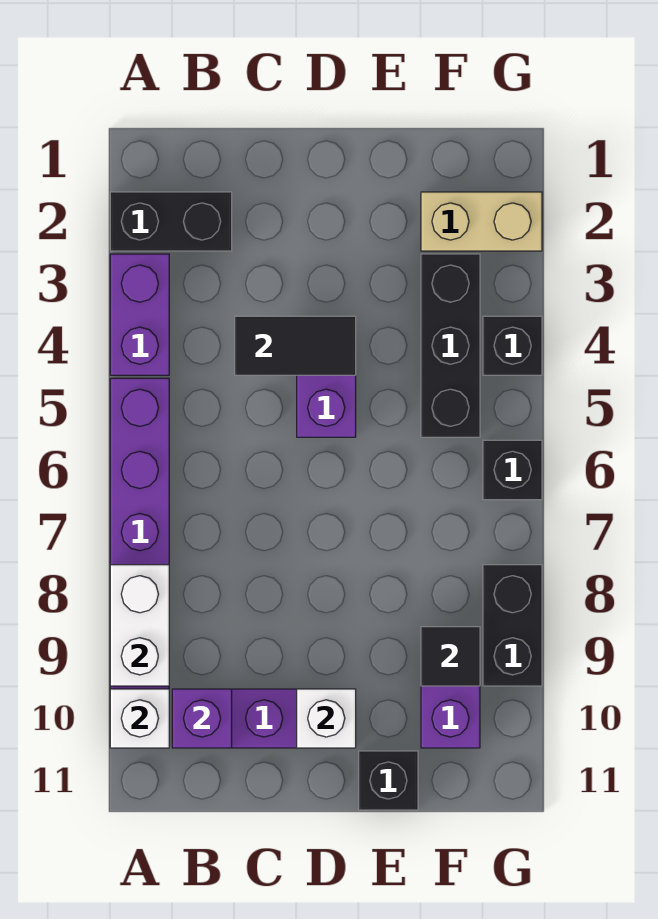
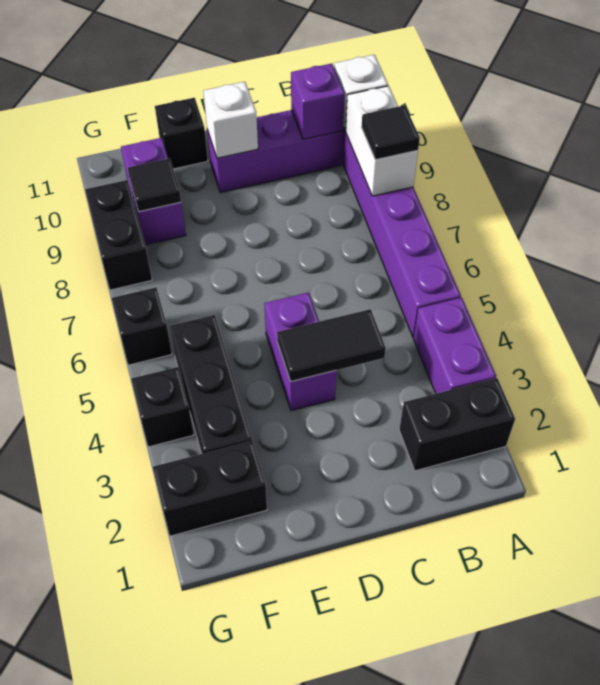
none -> black tile A8 level 3
tan brick F2:G2 level 1 -> black brick F2:G2 level 1

